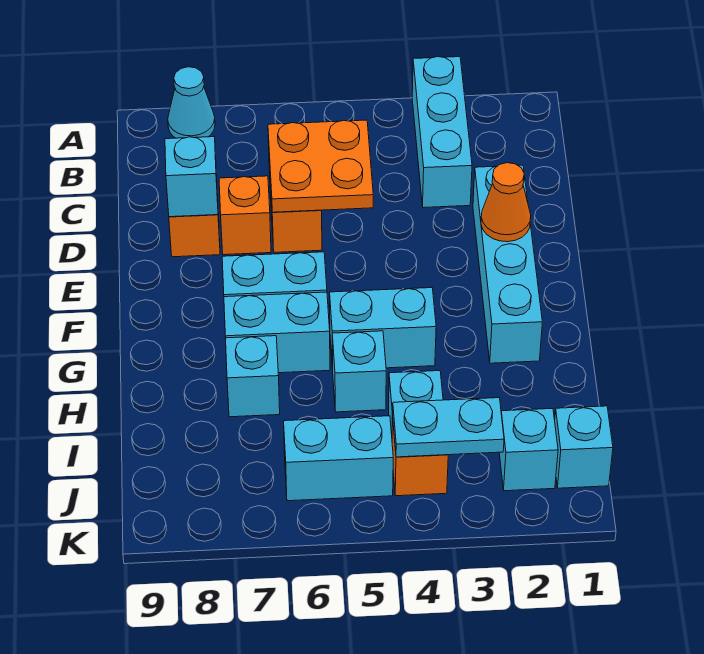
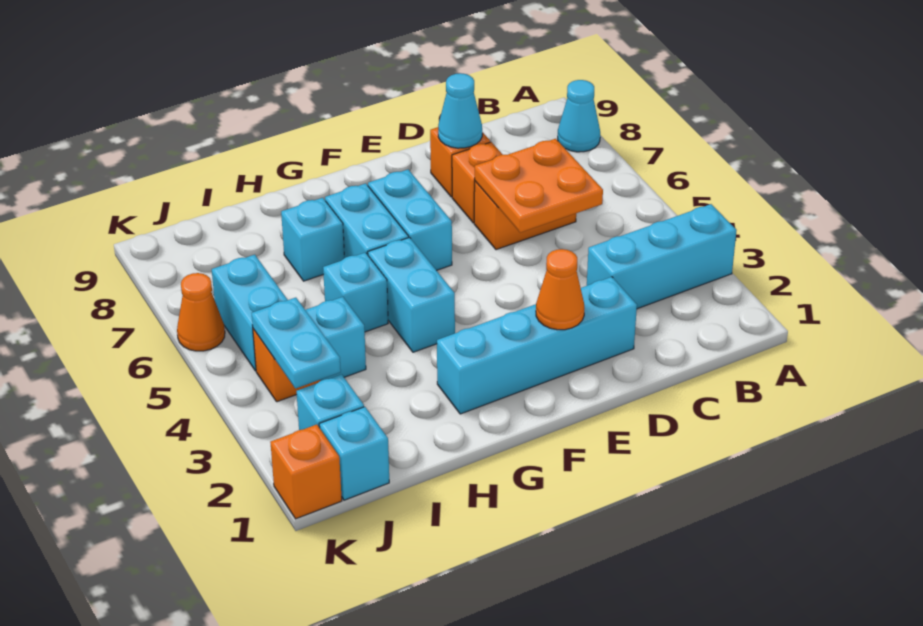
cyan brick D8 level 2 -> cyan cone D8 level 2
none -> orange brick K1 level 1
none -> orange cone K6 level 1

